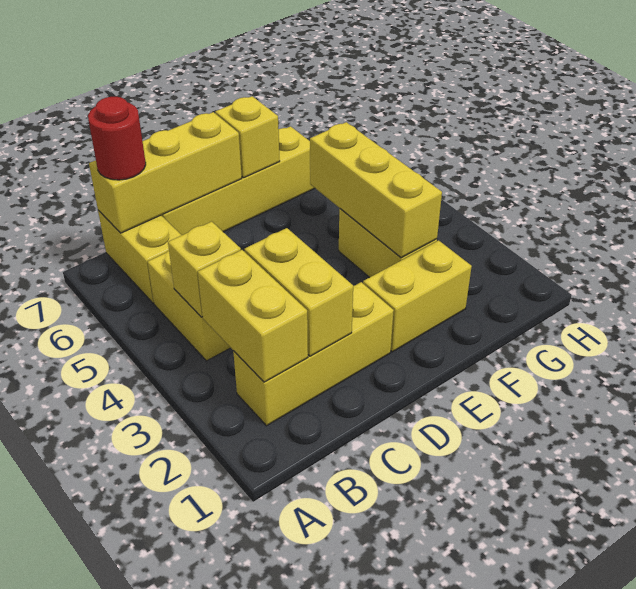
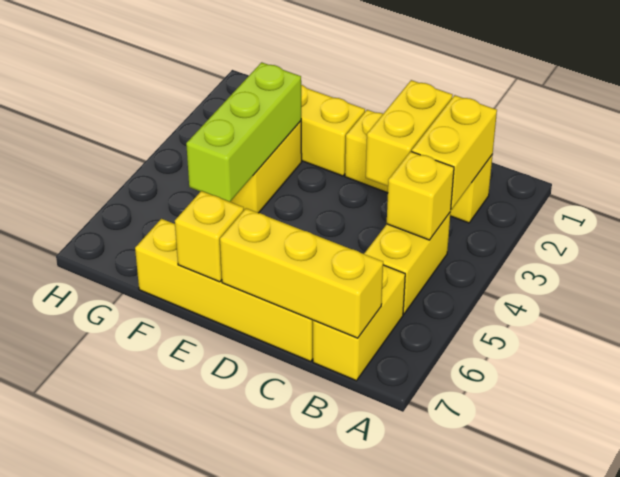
red round brick B7 level 3 -> none
yellow brick F3:F5 level 2 -> lime brick F3:F5 level 2

